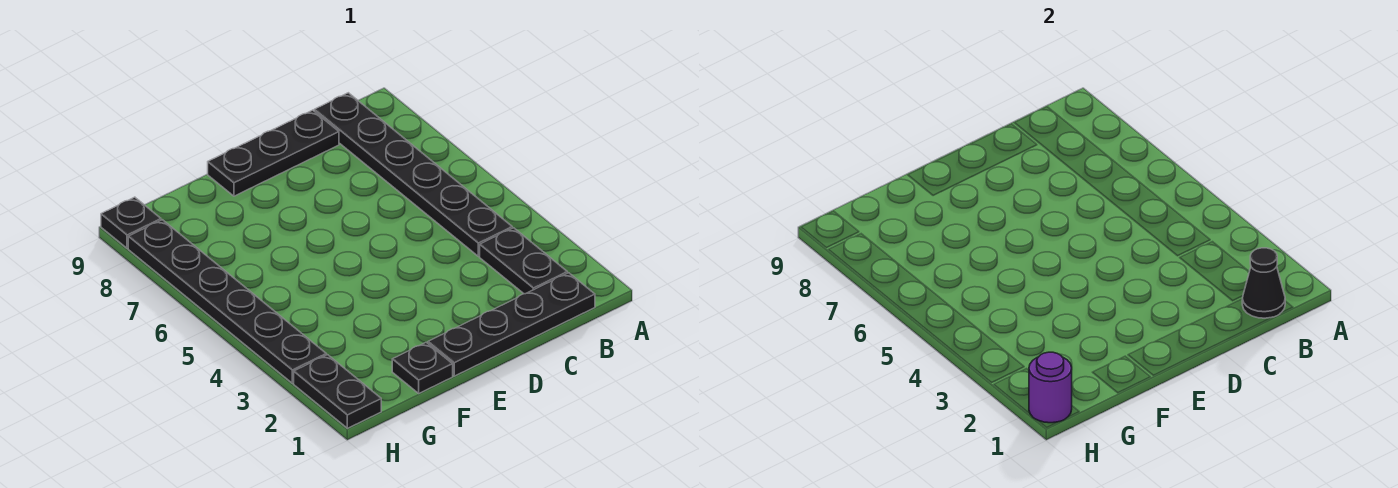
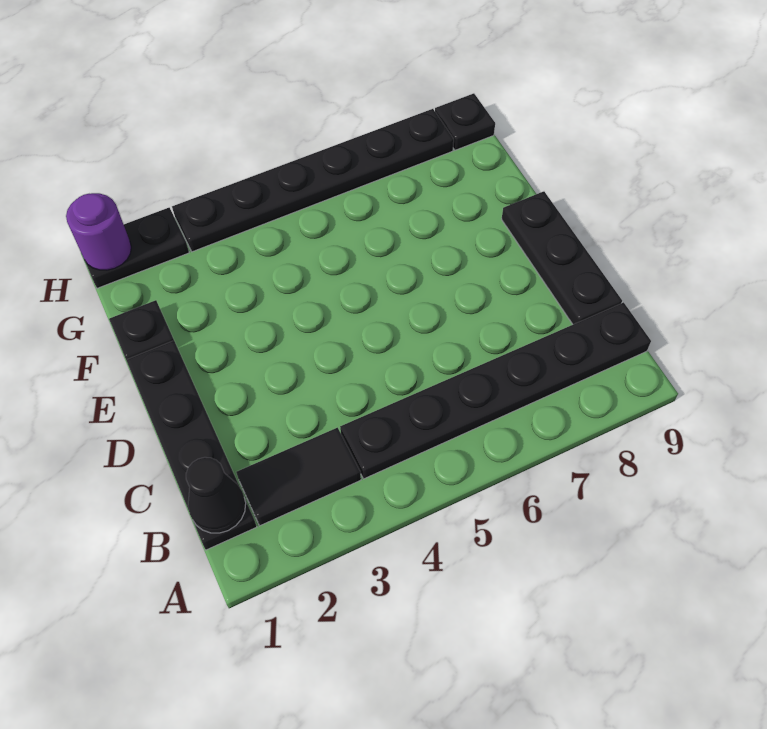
black plate B2:B3 level 1 -> black tile B2:B3 level 1

